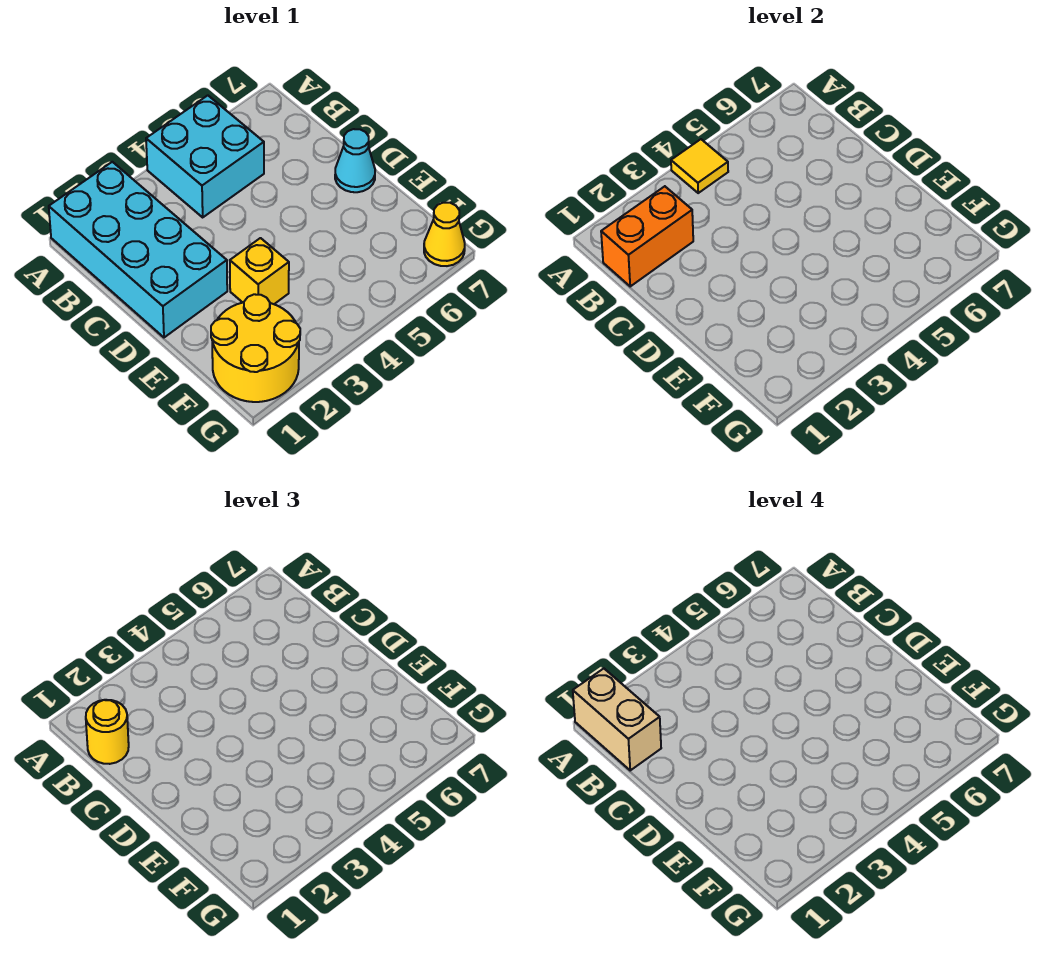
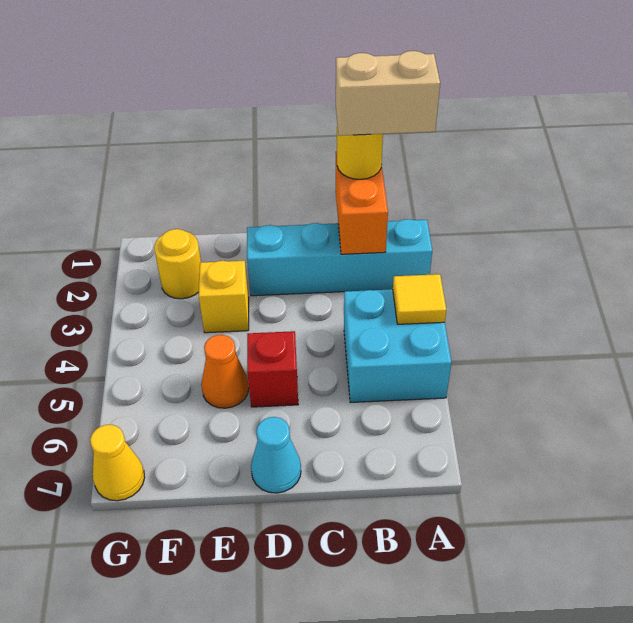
cyan brick A1:D2 level 1 -> cyan brick A2:D2 level 1
none -> red brick D5 level 1
none -> orange cone E5 level 1
yellow round brick F1:G2 level 1 -> yellow round brick F2 level 1

